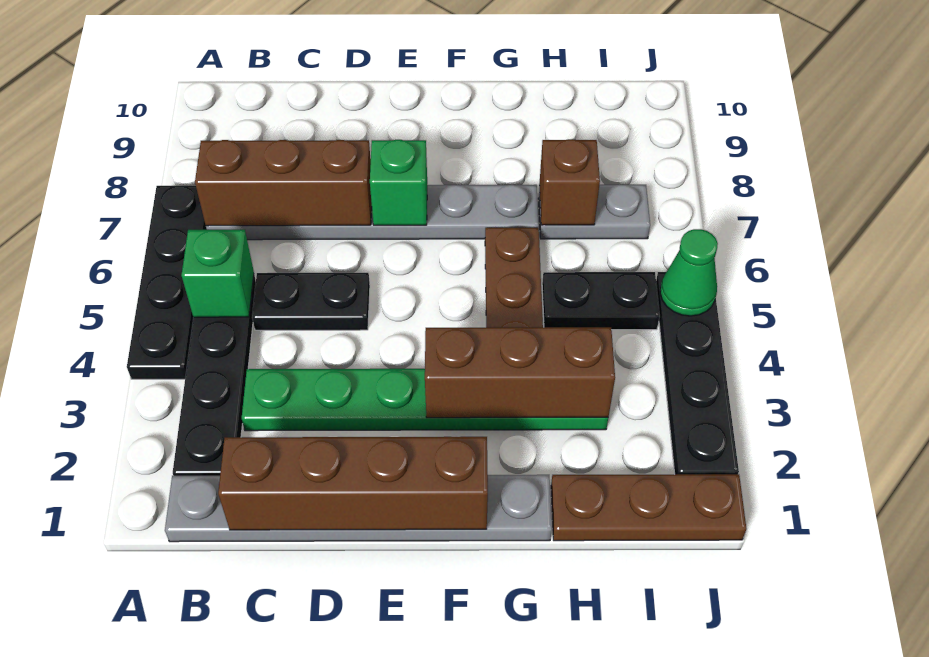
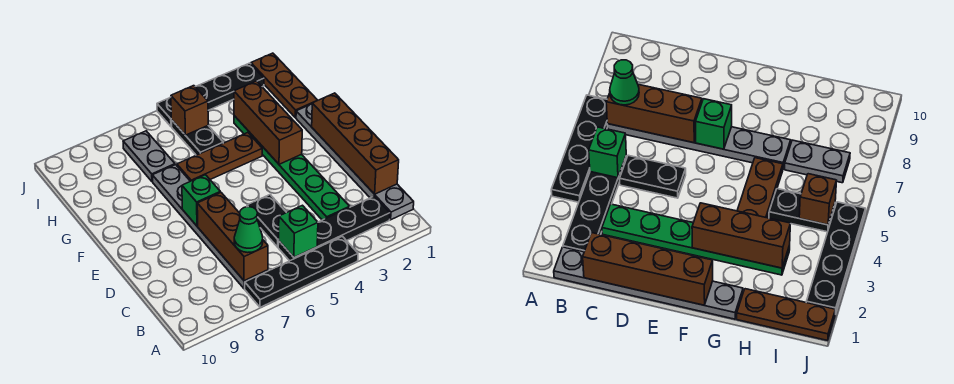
brown brick H7 level 2 -> brown brick I5 level 2
green cone J5 level 2 -> green cone B7 level 3

